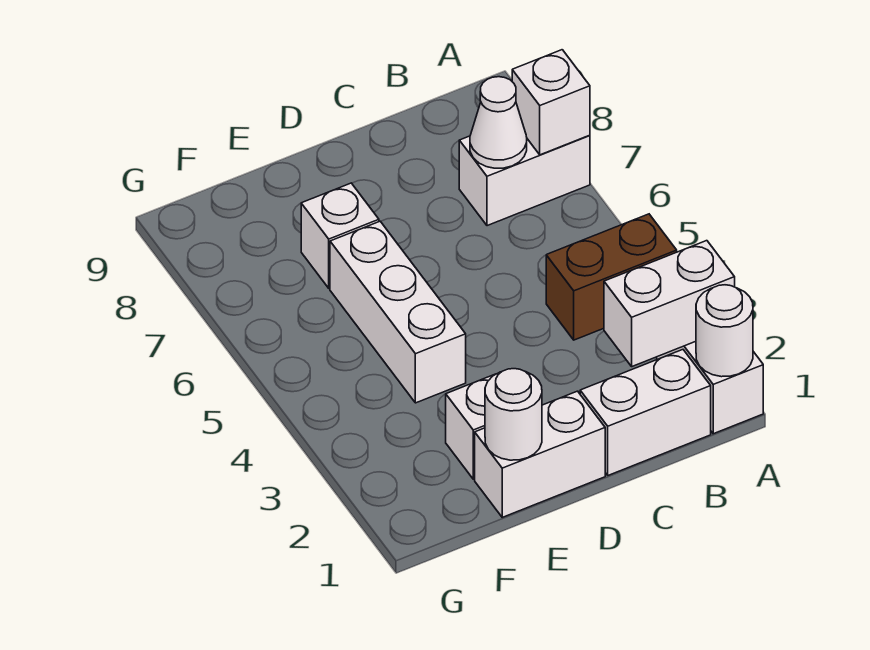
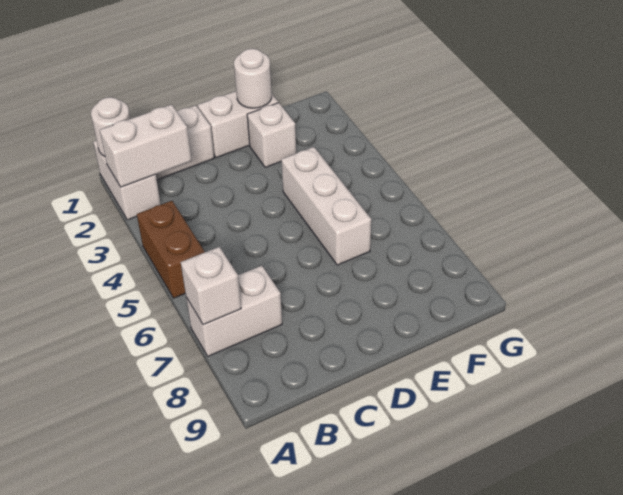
brown brick A4:B4 level 1 -> brown brick A4:A5 level 1
white cone B7 level 2 -> none
white brick E7 level 1 -> none

